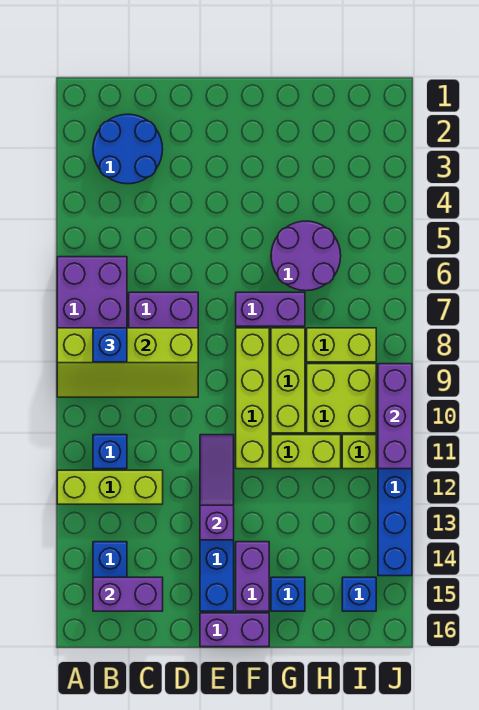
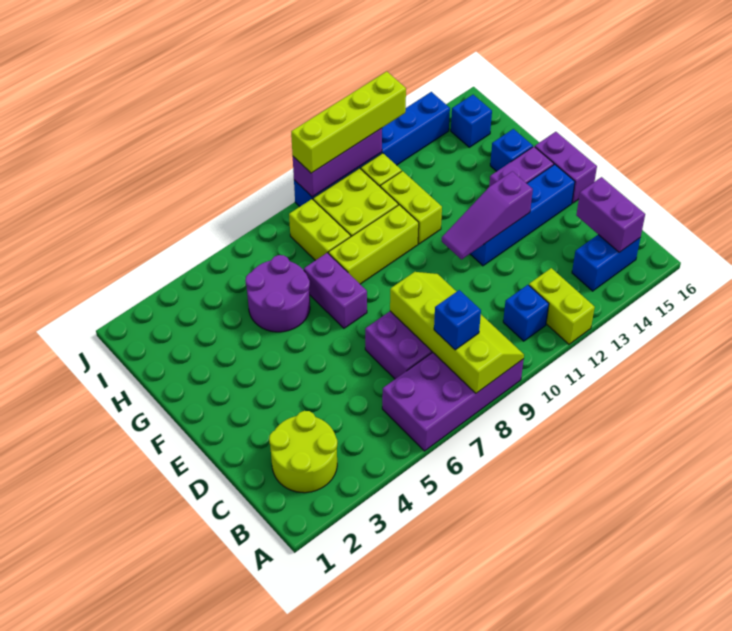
lime brick A12:C12 level 1 -> lime brick A12:B12 level 1
blue round brick B2:C3 level 1 -> lime round brick B2:C3 level 1
lime brick F8:F11 level 1 -> lime brick J9:J12 level 3

